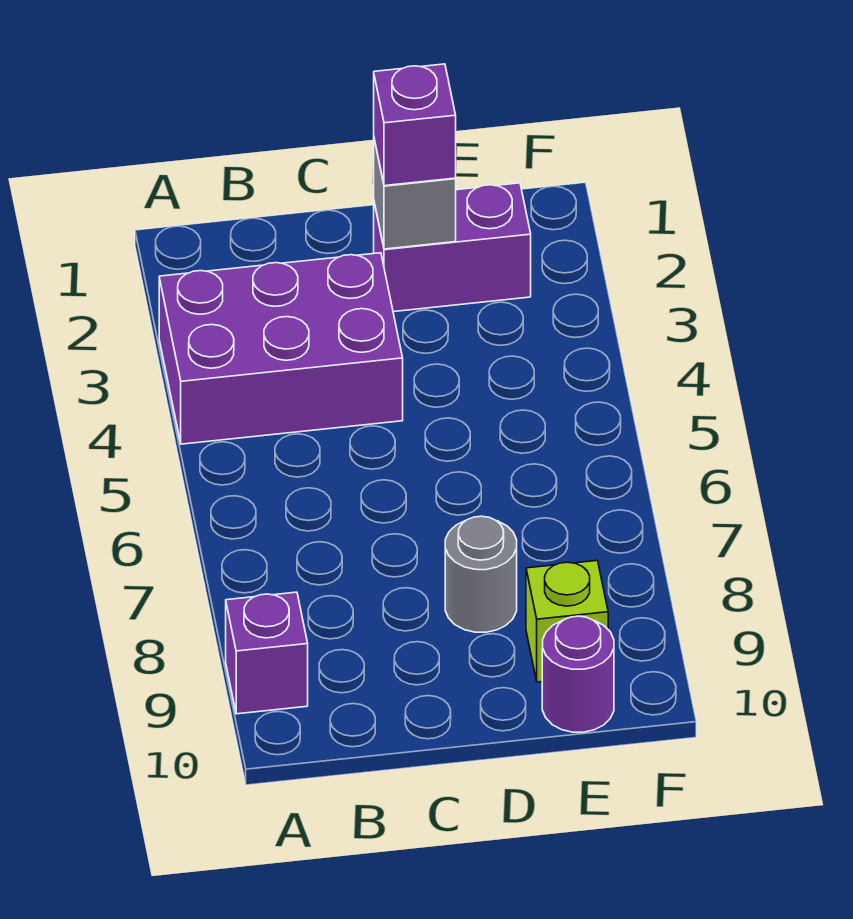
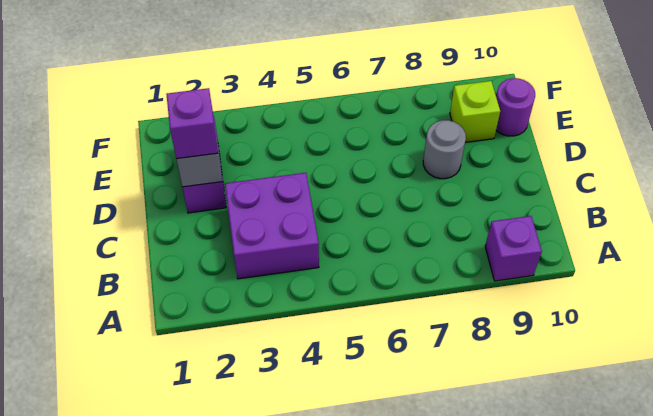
purple brick A3:C4 level 1 -> purple brick B3:C4 level 1

